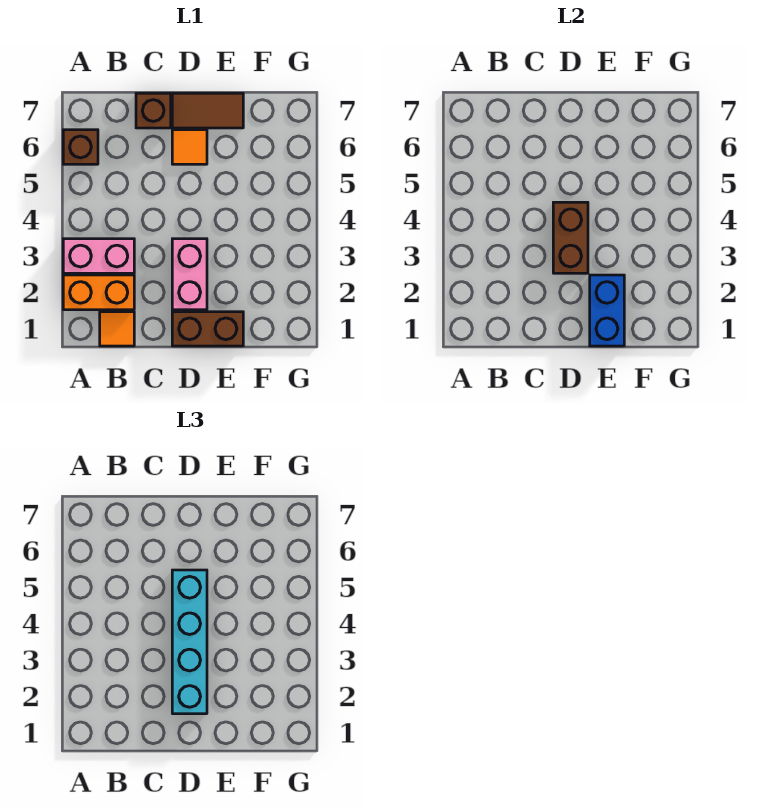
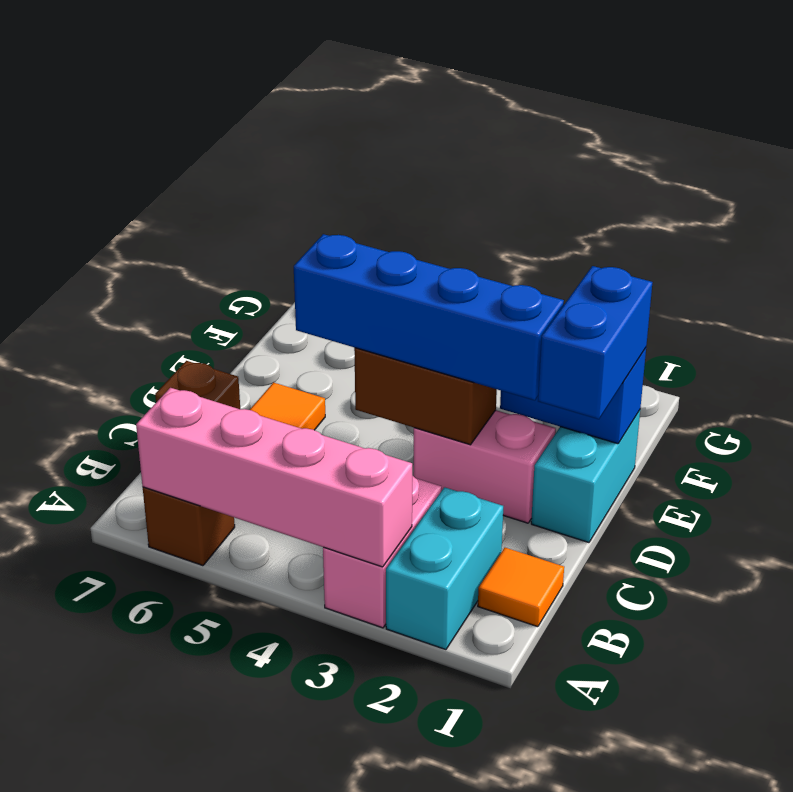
orange brick A2:B2 level 1 -> cyan brick A2:B2 level 1
none -> pink brick A3:A6 level 2
brown brick D1:E1 level 1 -> cyan brick D1:E1 level 1
none -> blue brick D1:E1 level 3
cyan brick D2:D5 level 3 -> blue brick D2:D5 level 3
brown tile D7:E7 level 1 -> none

